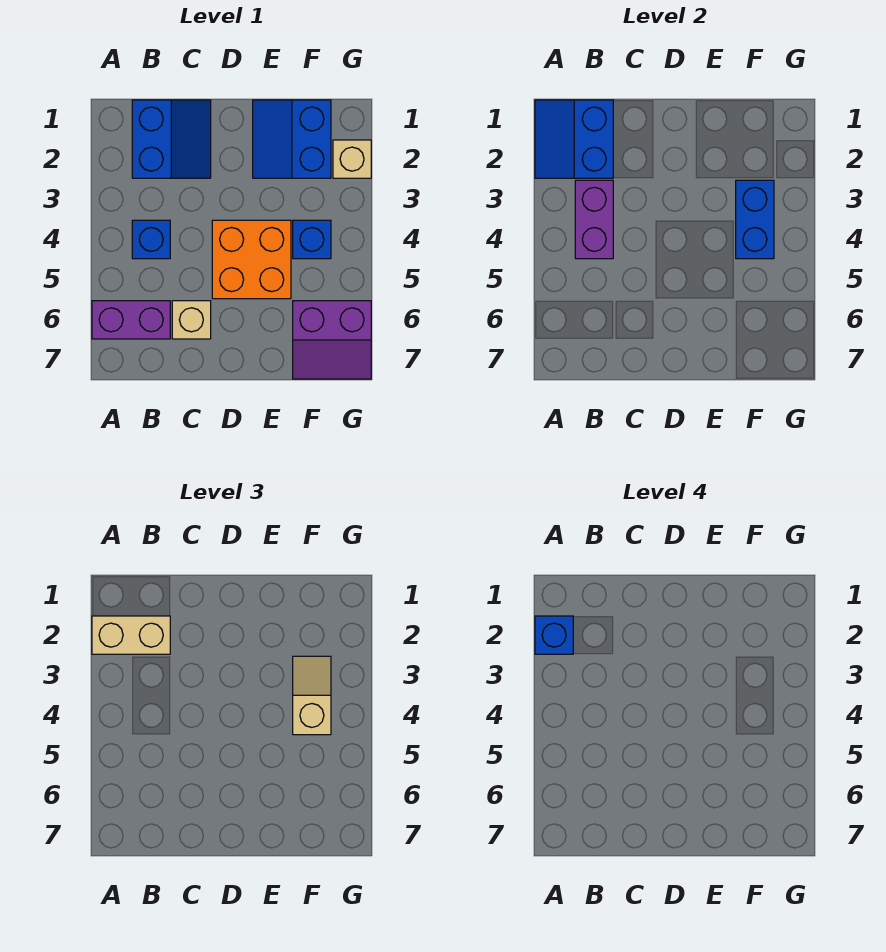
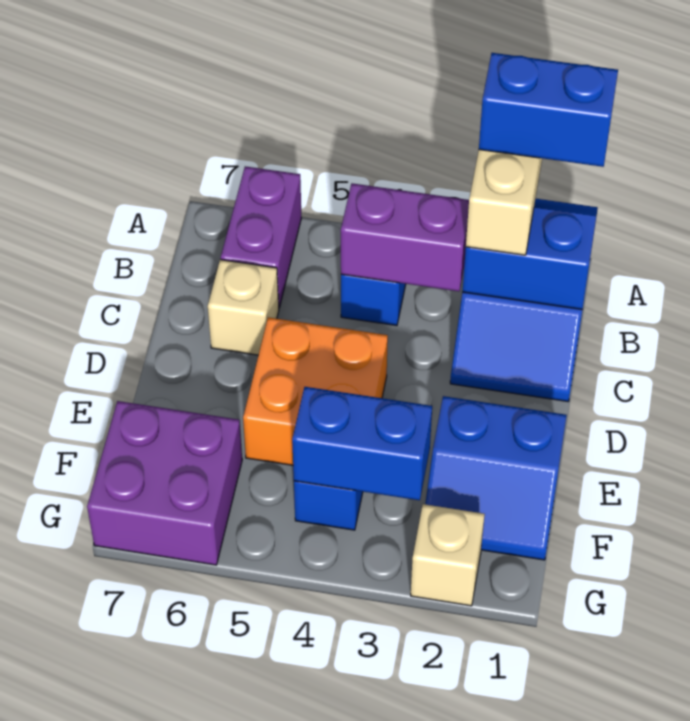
blue brick A2 level 4 -> blue brick A1:A2 level 4
blue slope E1:F2 level 1 top F -> blue slope E1:F2 level 1 top E
tan slope F3:F4 level 3 top 4 -> none
purple slope F6:G7 level 1 top 6 -> purple brick F6:G7 level 1

